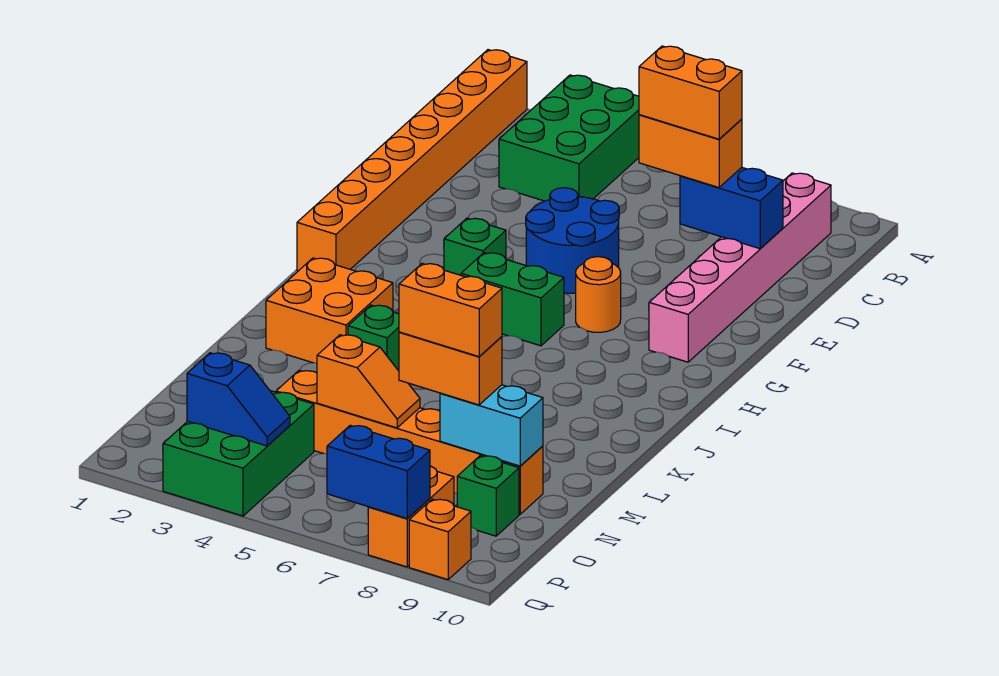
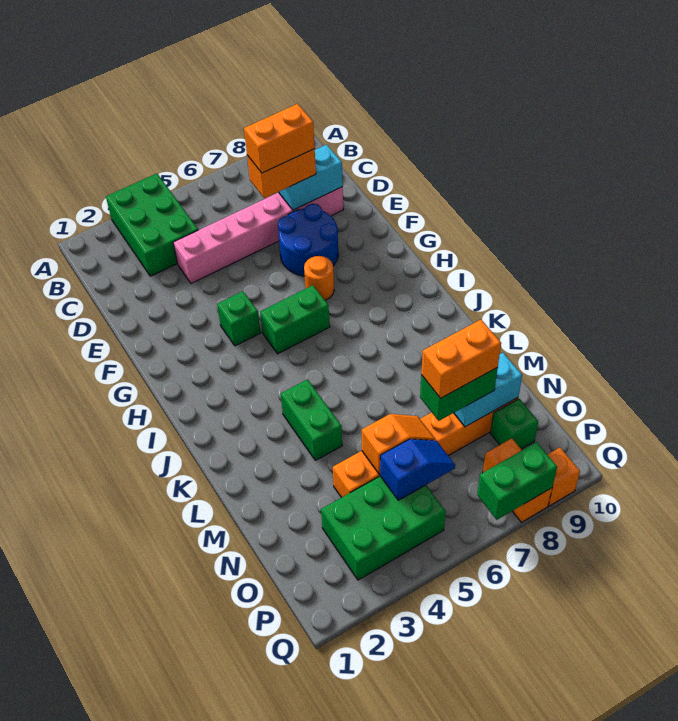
orange brick A1:H1 level 1 -> none
pink brick B9:G9 level 1 -> pink brick D4:D9 level 1
blue brick D8:D9 level 2 -> cyan brick D8:D9 level 2
blue round brick E5:F6 level 1 -> blue round brick E7:F8 level 1
orange brick J2:K3 level 1 -> none
green brick K4 level 1 -> green brick K4:L4 level 1
orange brick N7:N8 level 3 -> green brick N7:N8 level 3
green brick O3:Q4 level 1 -> green brick O3:P5 level 1
blue slope P3:P4 level 2 top 3 -> blue slope O5:O6 level 2 top 5
blue brick Q7:Q8 level 2 -> green brick Q7:Q8 level 2

